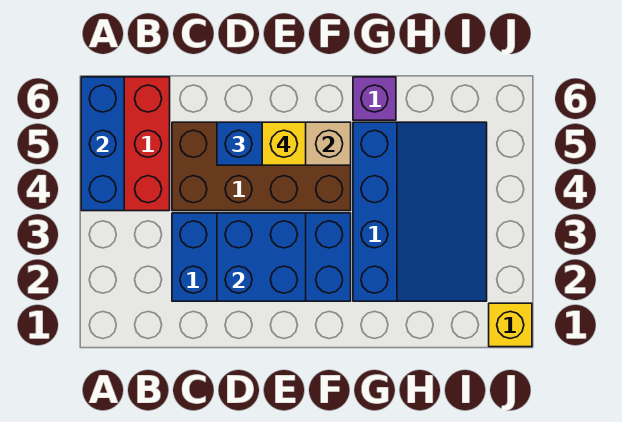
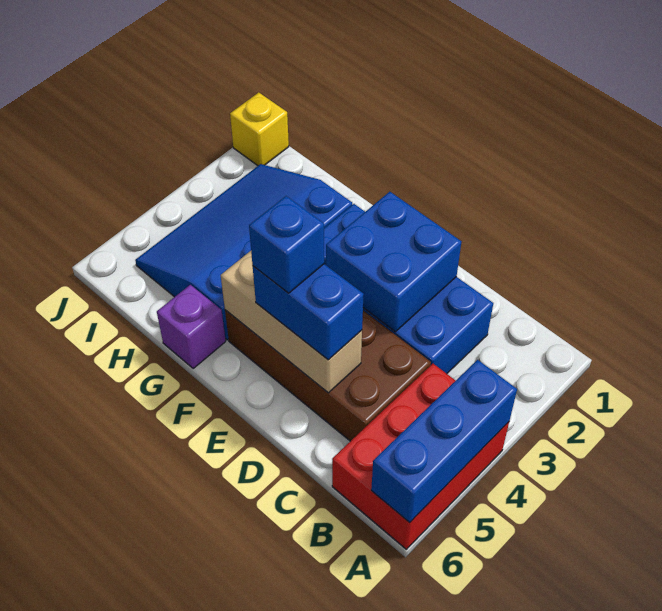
yellow brick E5 level 4 -> blue brick E5 level 4

